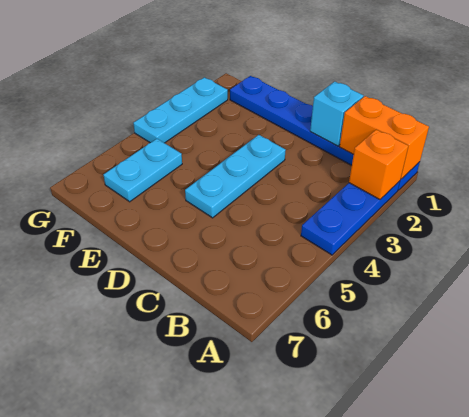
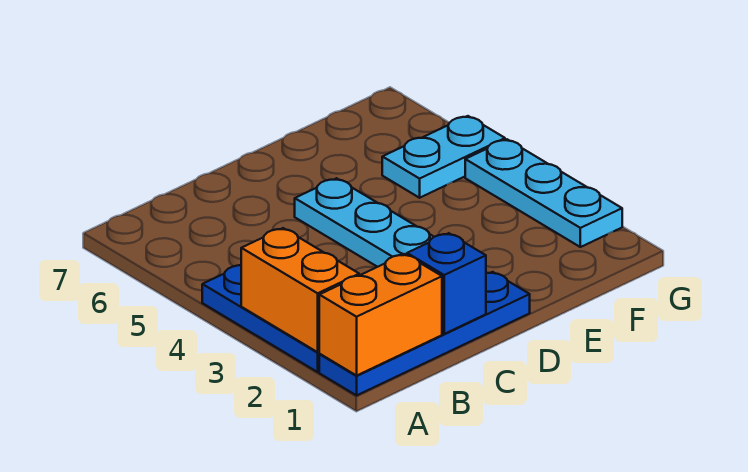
blue plate A1:F1 level 1 -> blue plate A1:D1 level 1
orange brick A2 level 2 -> orange brick A2:A3 level 2
cyan brick C1 level 2 -> blue brick C1 level 2
cyan plate F5:F6 level 1 -> cyan plate F5:G5 level 1

